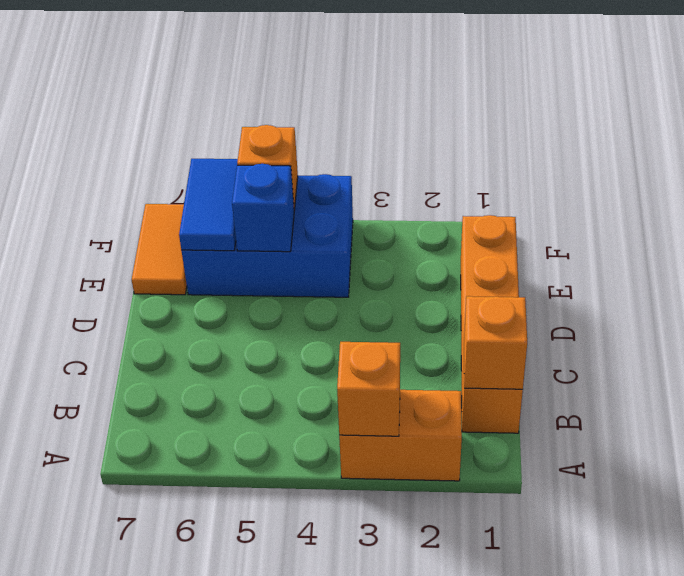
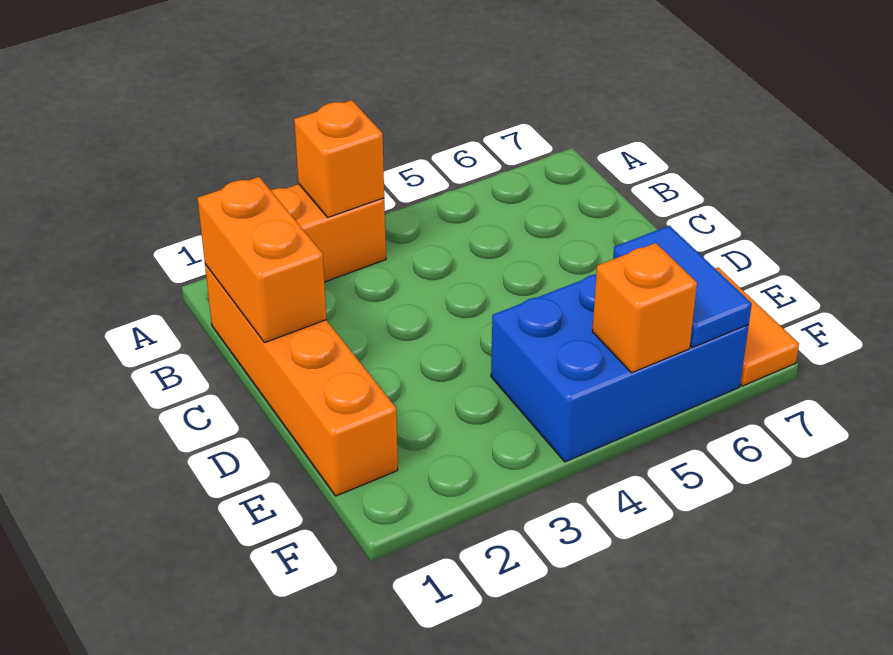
orange brick B1 level 2 -> orange brick B1:C1 level 2
blue brick E5 level 2 -> none

